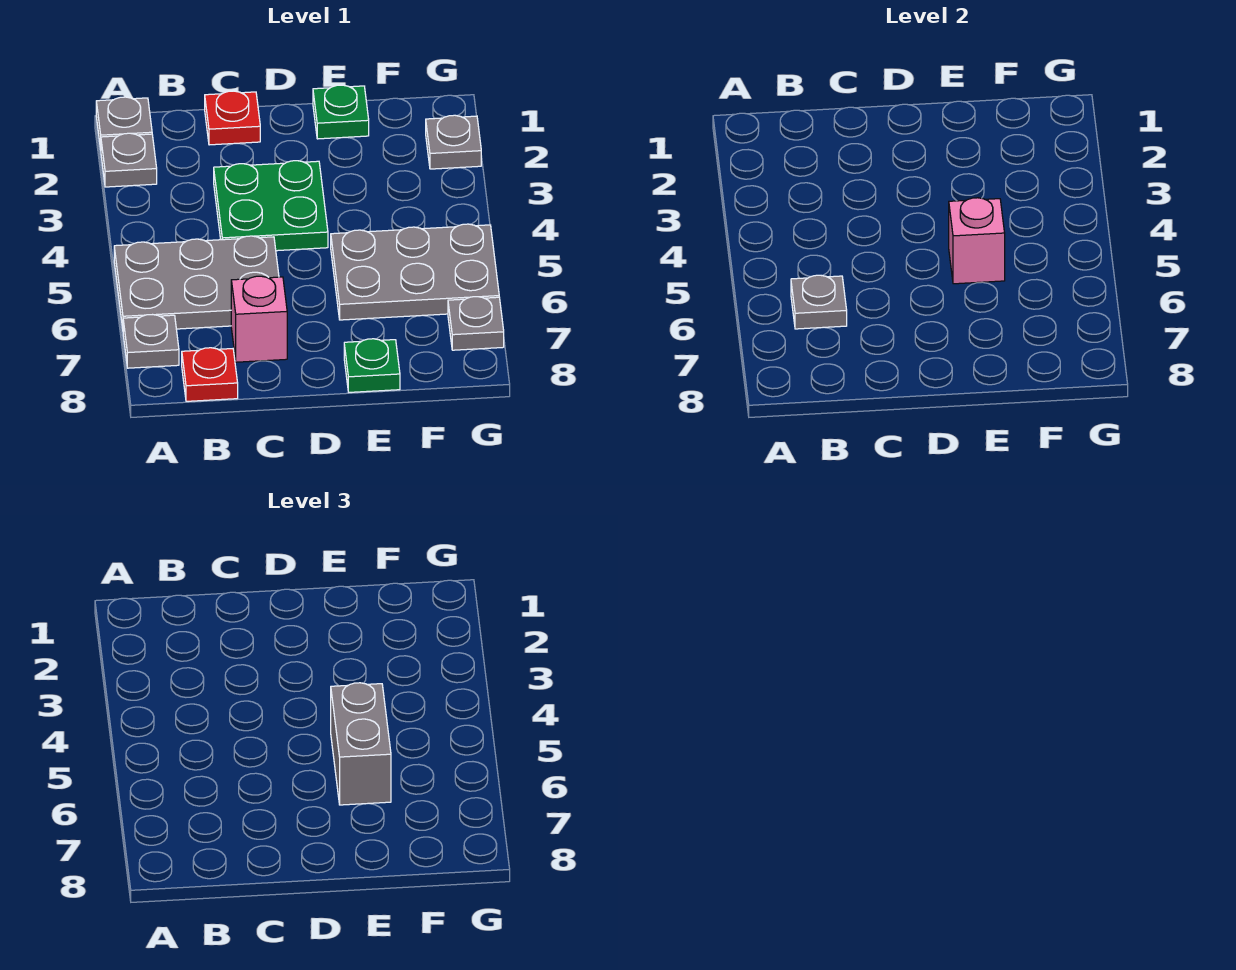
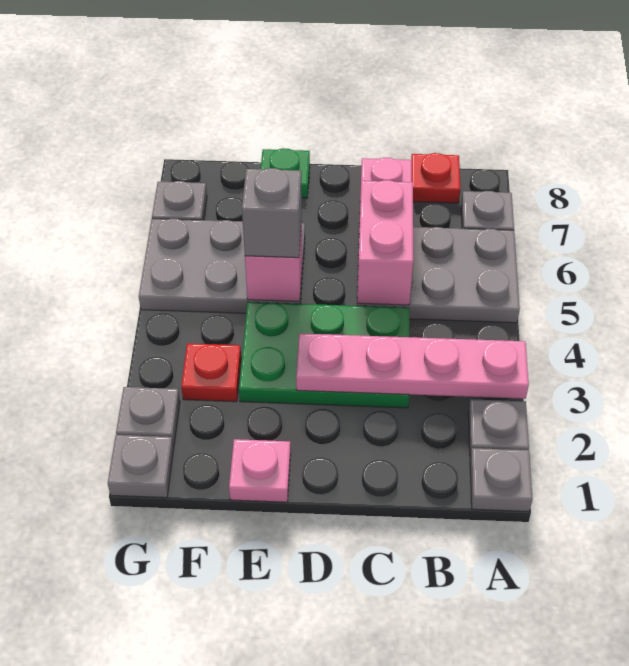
none -> pink plate A3:D3 level 2
grey plate B6 level 2 -> grey plate G1 level 1
red plate C1 level 1 -> red plate F3 level 1
green plate C3:D4 level 1 -> green plate C3:E4 level 1
none -> pink brick C5:C6 level 2
green plate E1 level 1 -> pink plate E1 level 1
grey brick E5:E6 level 3 -> grey brick E5 level 3

